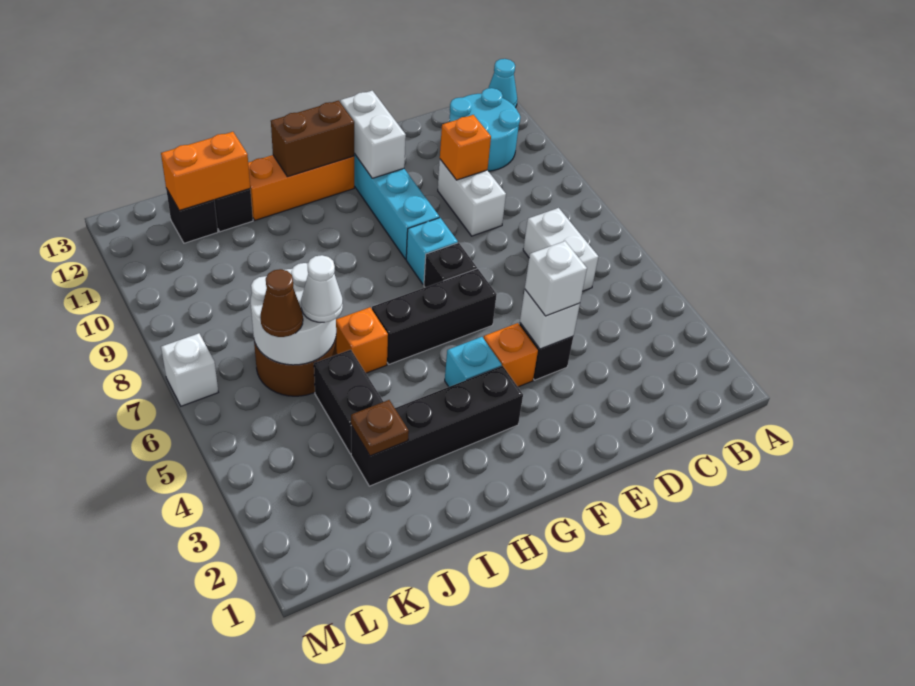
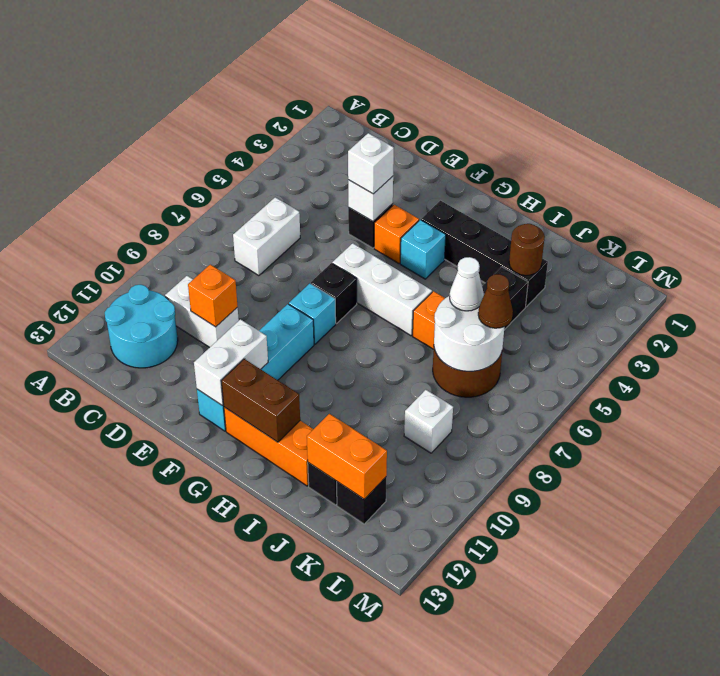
cyan cone A13 level 1 -> none
white brick D9:D10 level 1 -> white brick C10:D10 level 1
black brick F6:H6 level 1 -> white brick F6:H6 level 1
brown plate J3 level 2 -> brown round brick J3 level 2
white brick M7 level 1 -> white brick K9 level 1

